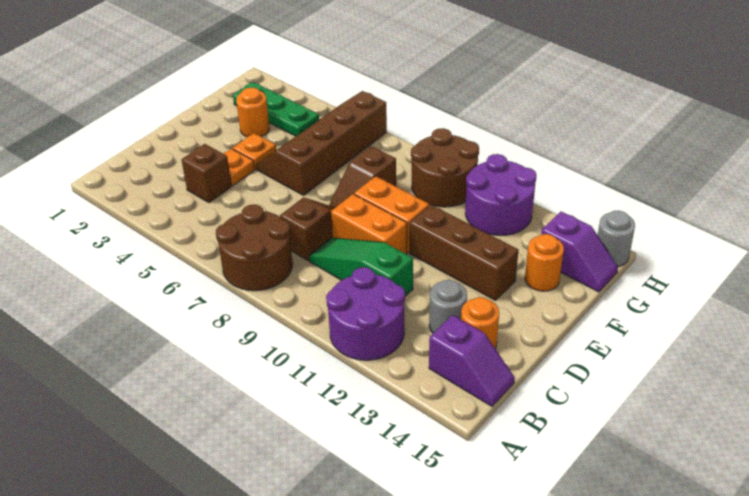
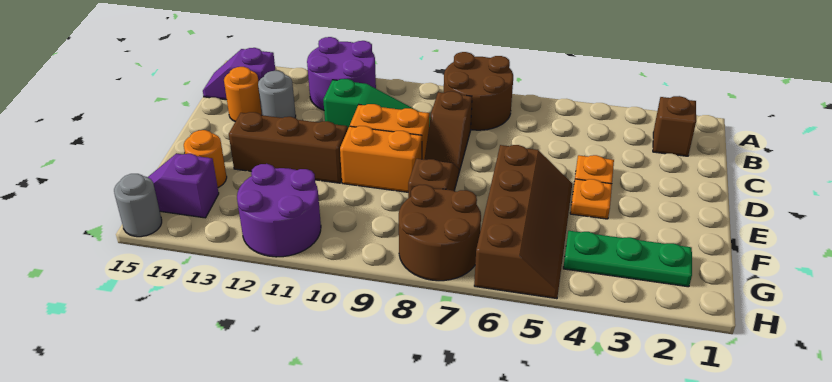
brown brick C4 level 1 -> brown brick B2 level 1
orange round brick F3 level 1 -> none
brown round brick G9:H10 level 1 -> brown round brick G7:H8 level 1

